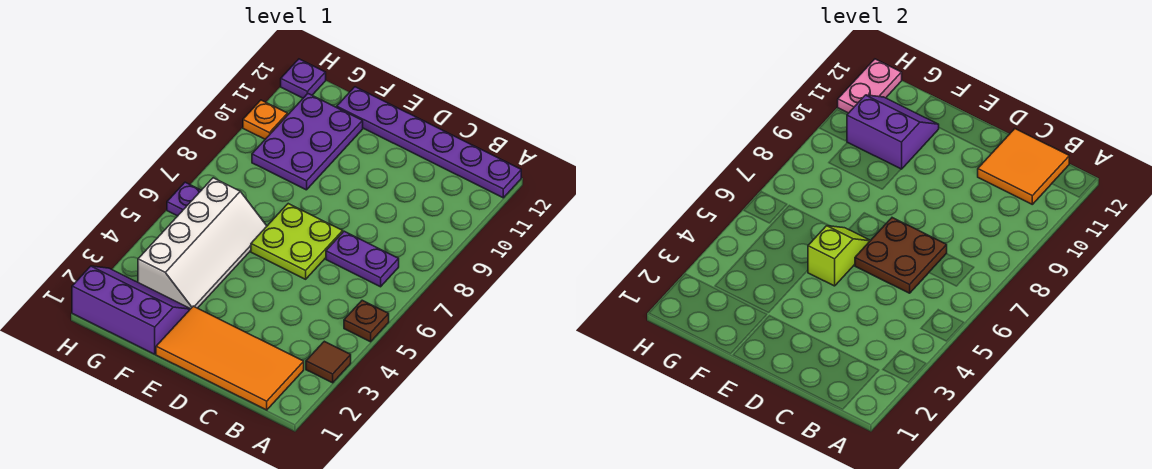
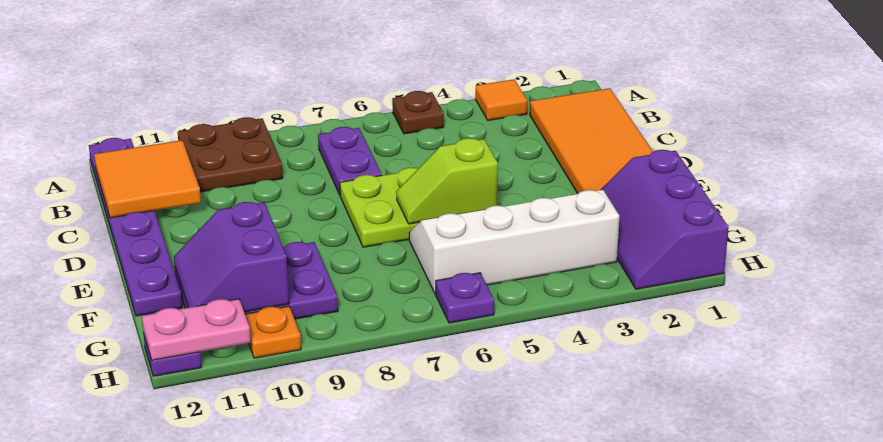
brown tile A3 level 1 -> orange tile A3 level 1
brown plate C6:D7 level 2 -> brown plate A9:B10 level 1

